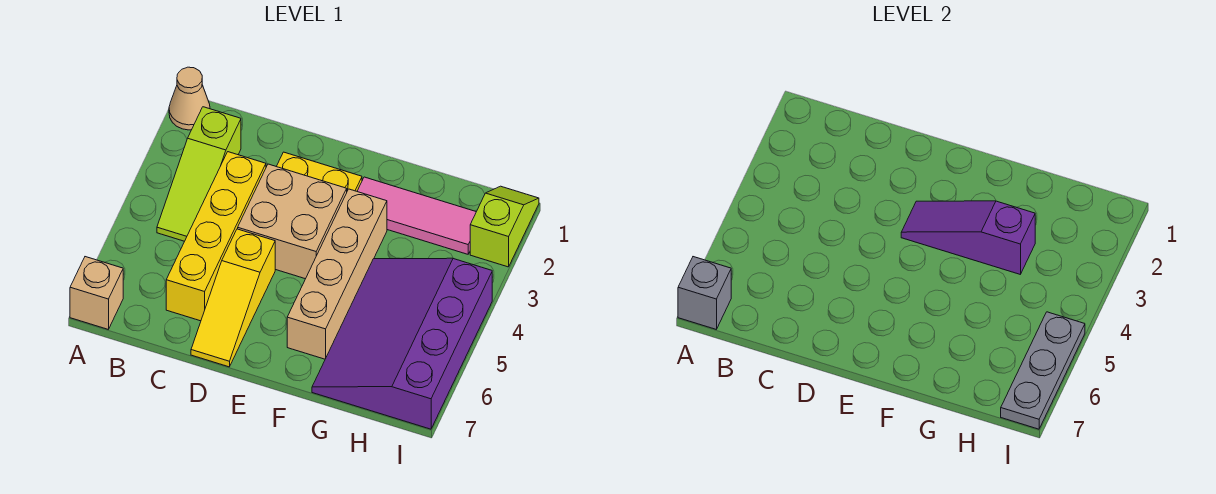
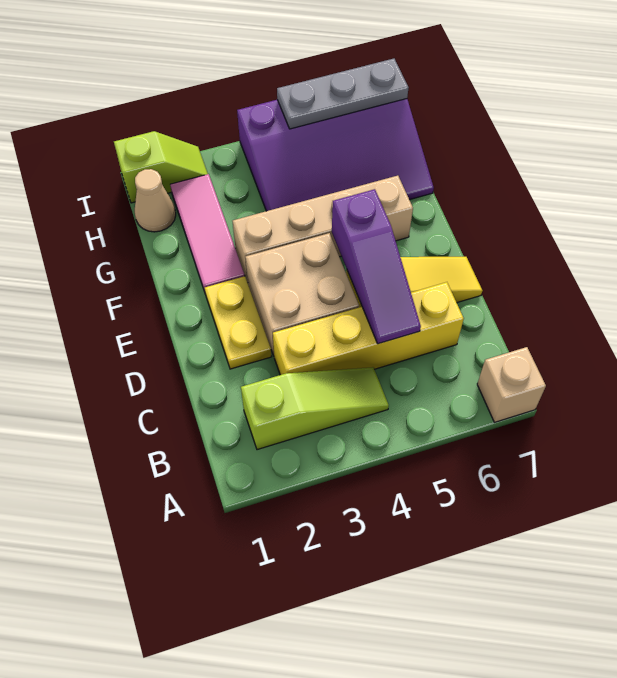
tan cone A1 level 1 -> tan cone H1 level 1
grey brick A7 level 2 -> none
purple slope E3:G3 level 2 top G -> purple slope C5:E5 level 2 top E
lime slope I1:I2 level 1 top 2 -> lime slope I1:I2 level 1 top 1

